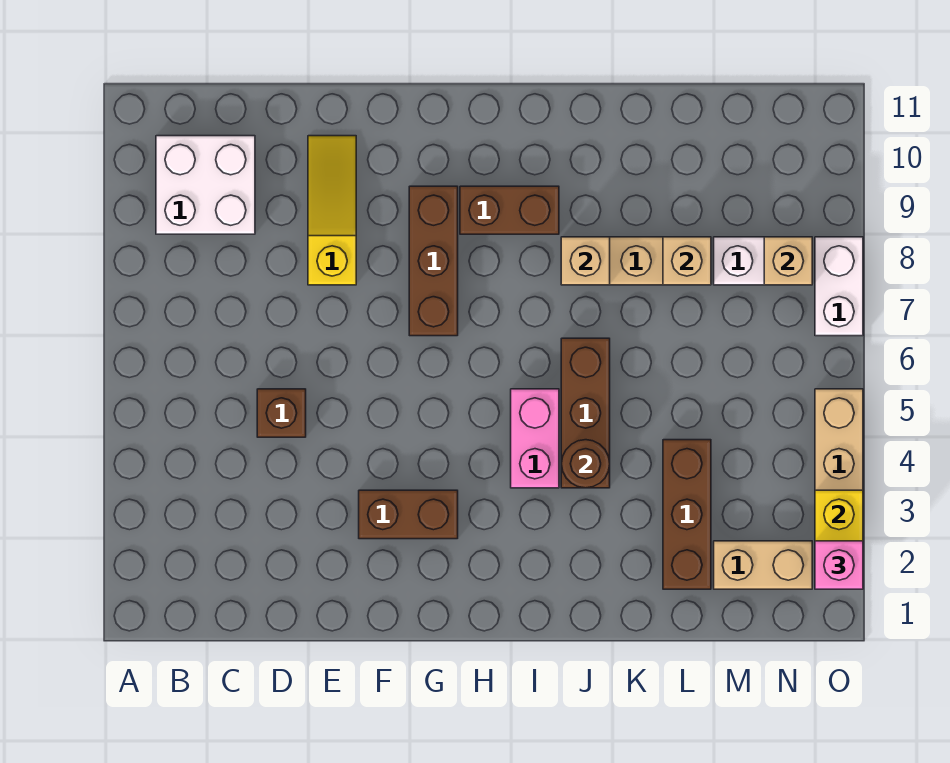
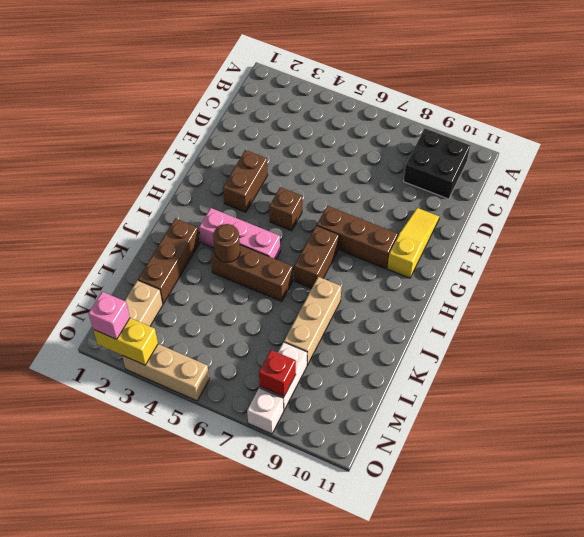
white brick B9:C10 level 1 -> black brick B9:C10 level 1
brown brick D5 level 1 -> brown brick G5 level 1
yellow slope E8:E10 level 1 top 8 -> yellow slope E10:G10 level 1 top G
brown brick H9:I9 level 1 -> brown brick H7:I7 level 1
pink brick I4:I5 level 1 -> pink brick I3:I5 level 1
tan brick J8 level 2 -> none
brown brick L2:L4 level 1 -> brown brick J2:L2 level 1
tan brick L8 level 2 -> none
tan brick N8 level 2 -> red brick N8 level 2
white brick O7:O8 level 1 -> white brick O8 level 1

